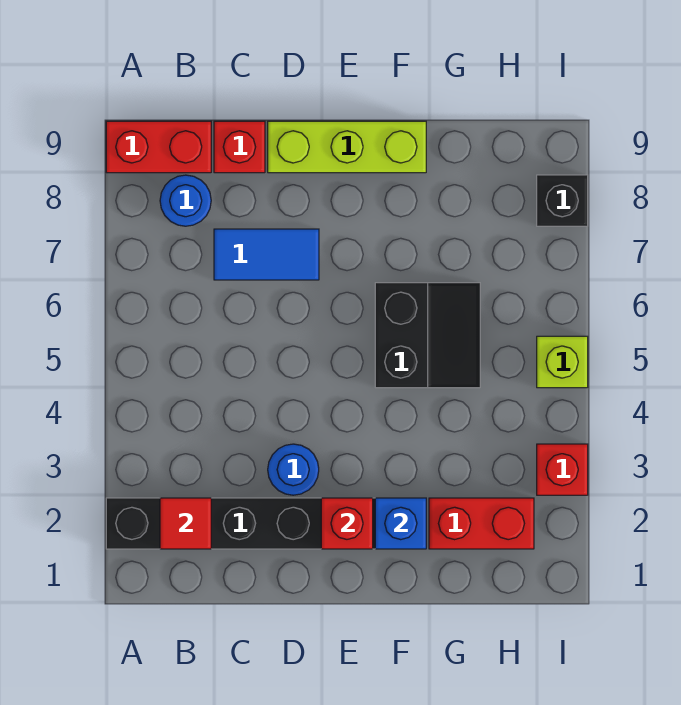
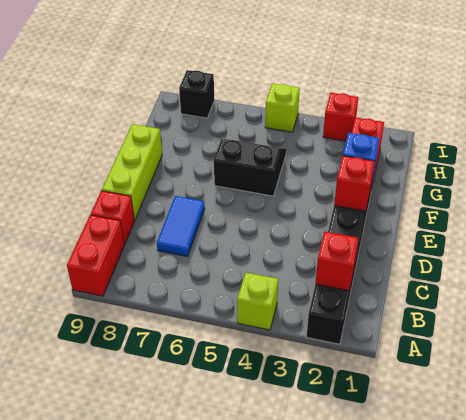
none -> lime brick A4 level 1
red tile B2 level 2 -> red brick B2 level 2
blue round brick B8 level 1 -> none
blue round brick D3 level 1 -> none

